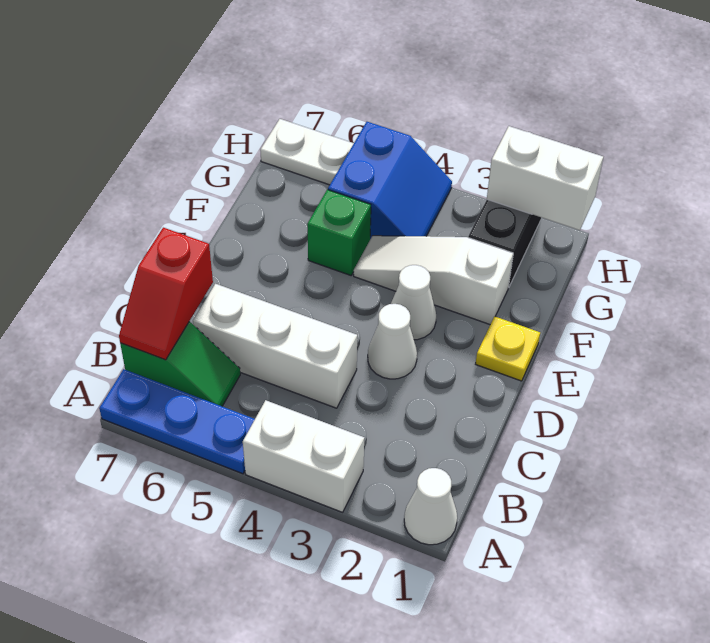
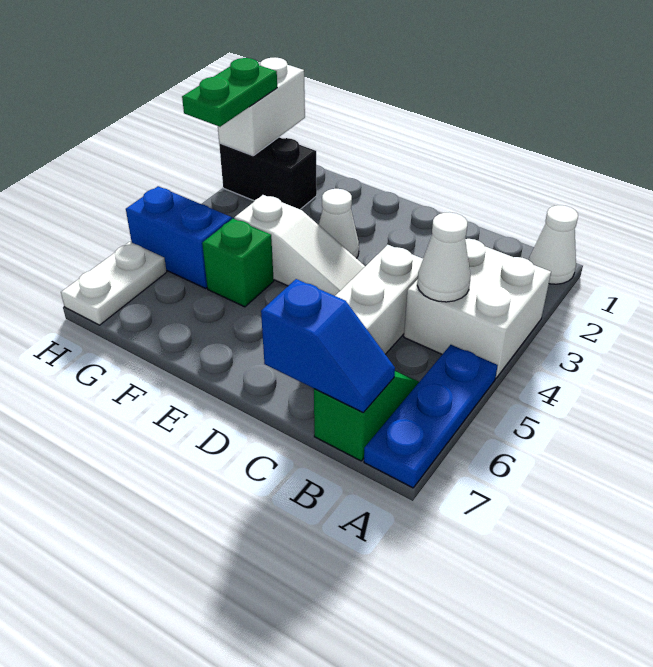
white brick A3:A4 level 1 -> white brick A3:B4 level 1
red slope B7:C7 level 2 top C -> blue slope B7:C7 level 2 top C
white cone D3 level 1 -> white cone B4 level 2
yellow plate E1 level 1 -> none
white slope F2:F4 level 1 top 2 -> white slope D4:F4 level 1 top F
none -> green plate H2:H3 level 3

